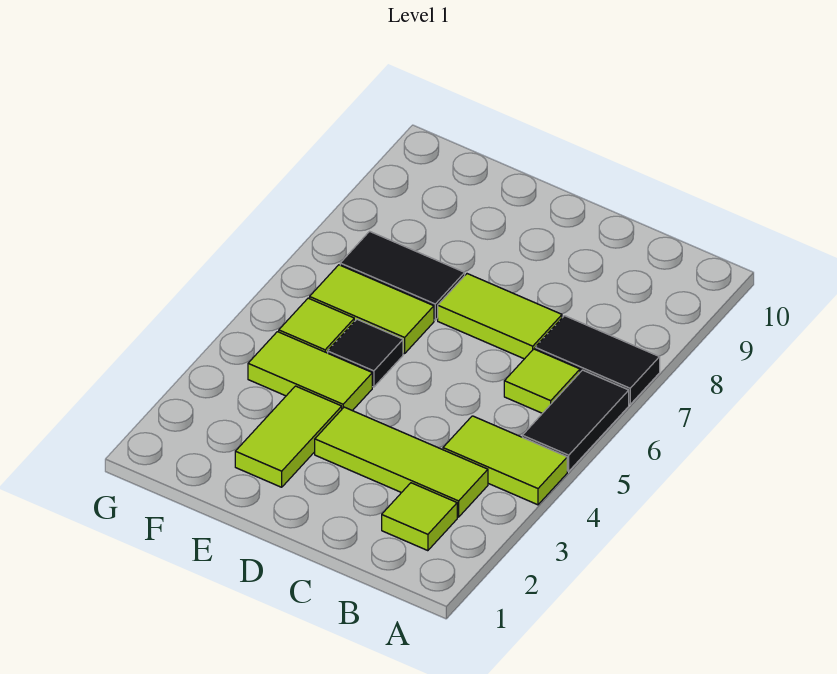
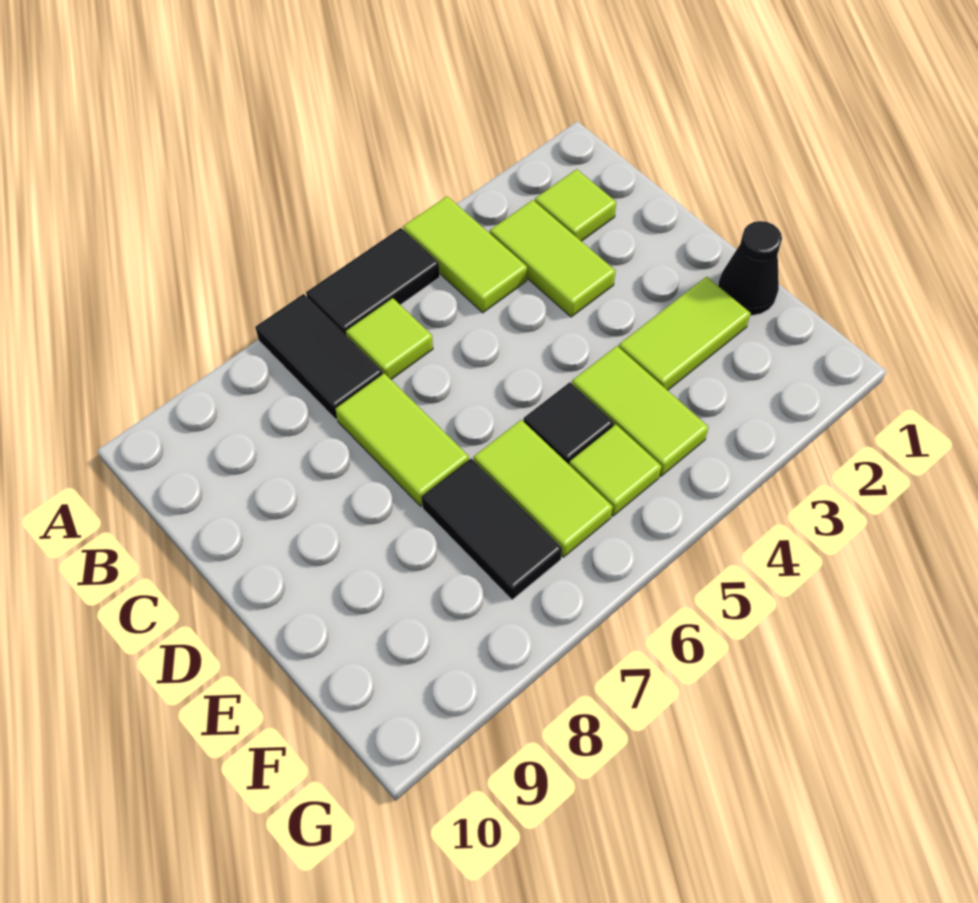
lime tile B3:D3 level 1 -> lime tile B3:C3 level 1
none -> black cone E1 level 1

